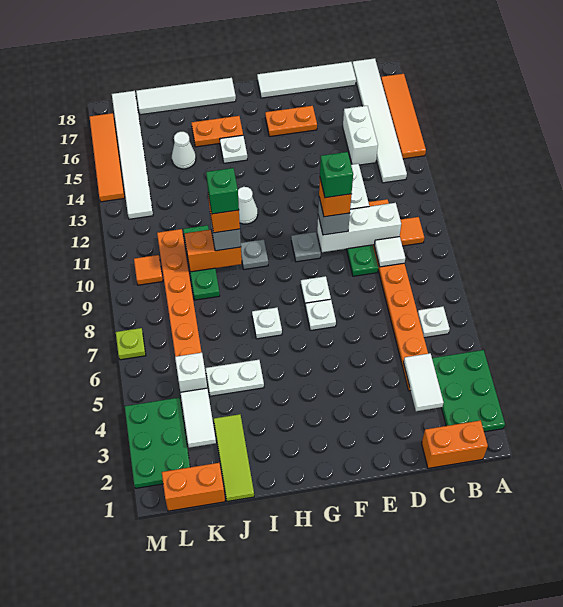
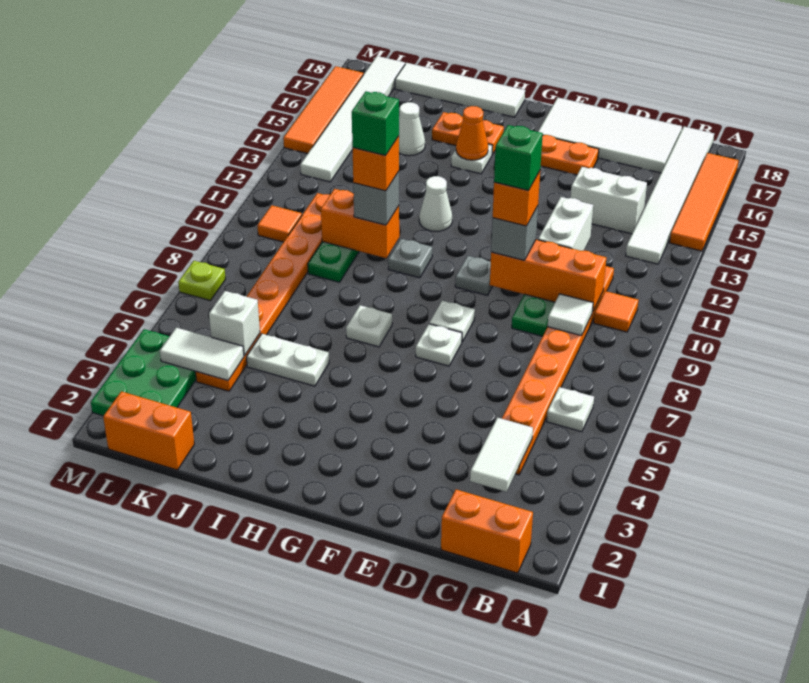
green plate A2:B4 level 1 -> none
white brick C10:E10 level 2 -> orange brick C10:E10 level 2
white brick C14:C15 level 1 -> white brick C14:D14 level 1
white tile C18:F18 level 1 -> white tile C17:F18 level 1
none -> orange cone H15 level 2
lime tile J1:J3 level 1 -> none
white tile K3:K4 level 2 -> white tile K4:L4 level 2

